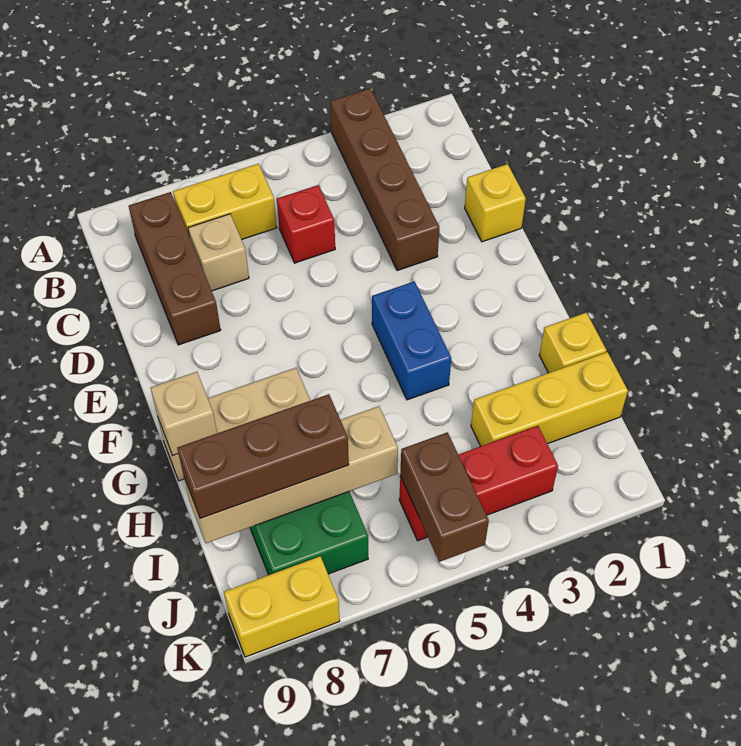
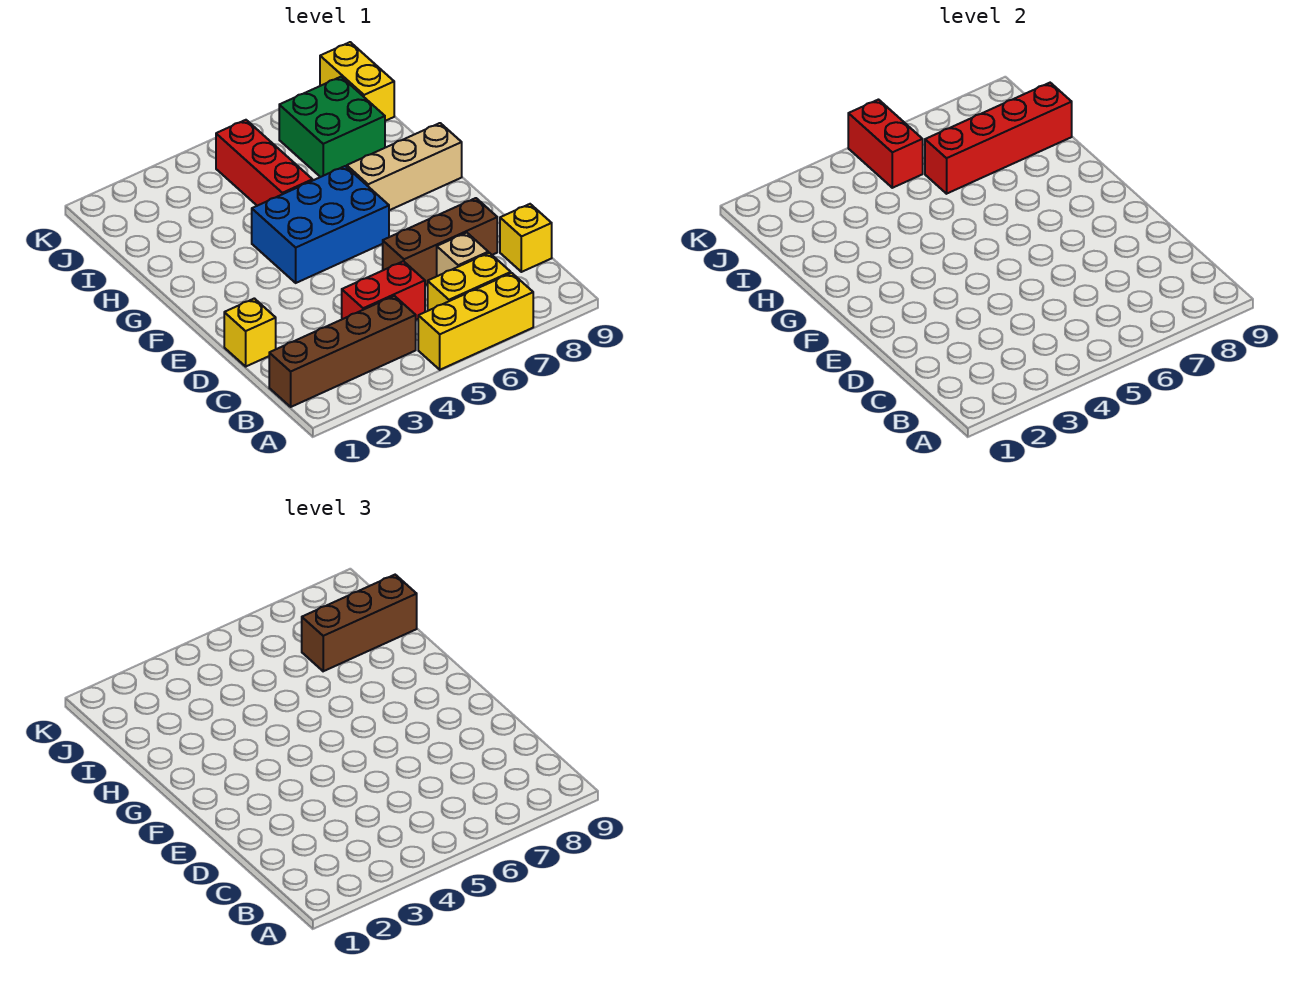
brown brick A3:D3 level 1 -> brown brick B1:B4 level 1
brown brick B8:D8 level 1 -> brown brick D6:D8 level 1
red brick C5 level 1 -> red brick C4:C5 level 1
blue brick F4:G4 level 1 -> blue brick F4:G6 level 1
tan brick G9 level 2 -> none
yellow brick H1 level 1 -> yellow brick C9 level 1
yellow brick I1:I3 level 1 -> yellow brick A5:A7 level 1
tan brick I6:I9 level 2 -> red brick I6:I9 level 2
red brick J3:J5 level 1 -> red brick H5:J5 level 1
brown brick J5:K5 level 2 -> red brick J5:K5 level 2
yellow brick K8:K9 level 1 -> yellow brick J9:K9 level 1

